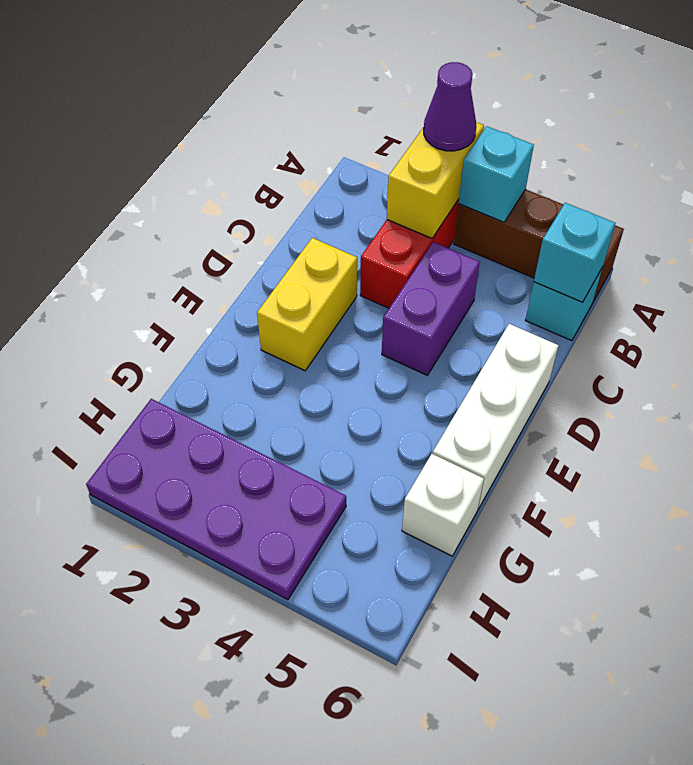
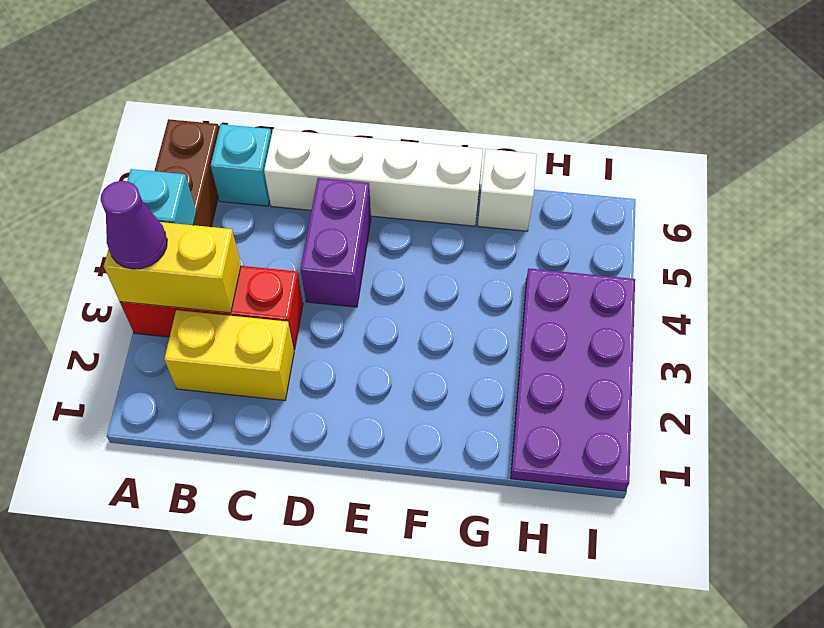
cyan brick B6 level 2 -> none
purple brick C4:D4 level 1 -> purple brick D4:D5 level 1
yellow brick D2:E2 level 1 -> yellow brick B2:C2 level 1
white brick D6:F6 level 1 -> white brick C6:F6 level 1

